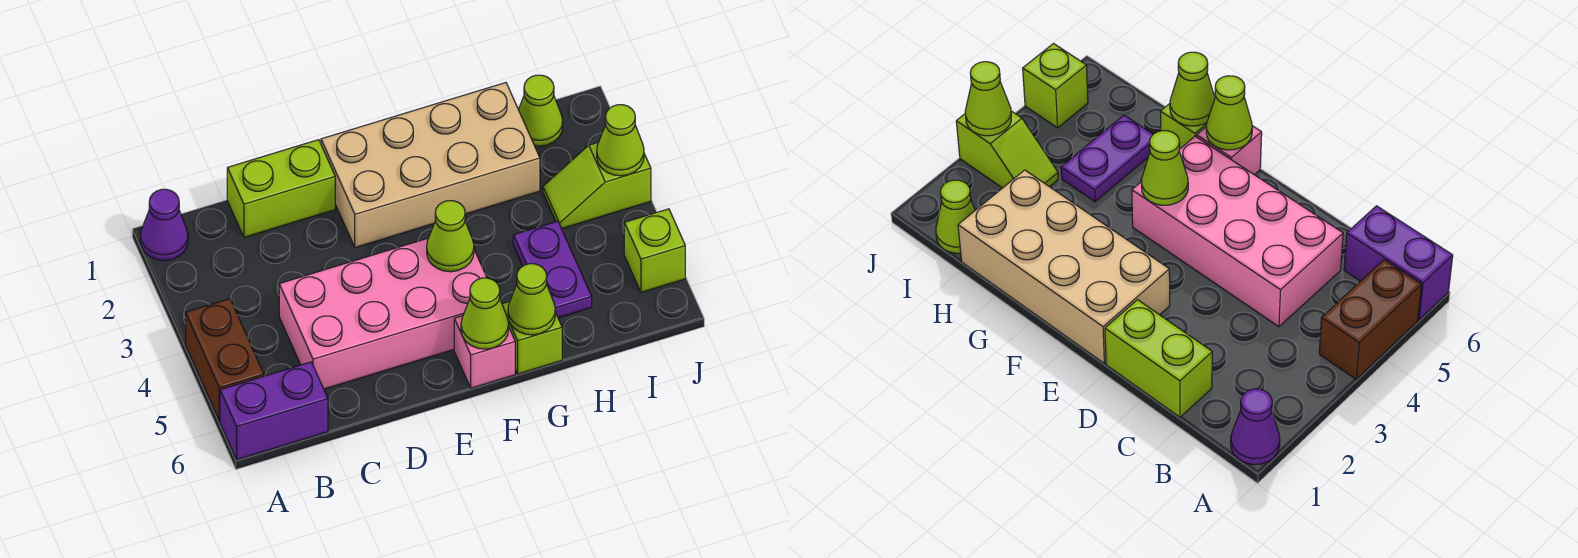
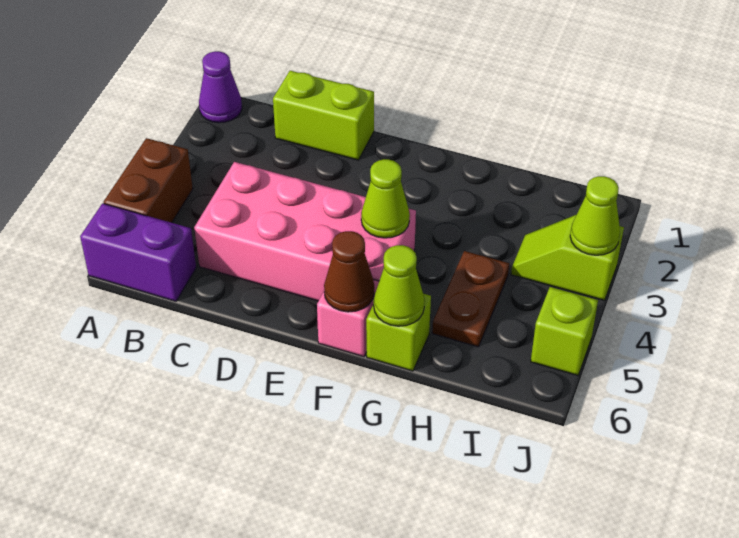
tan brick E1:H2 level 1 -> none
lime cone F6 level 2 -> brown cone F6 level 2
purple plate H4:H5 level 1 -> brown plate H4:H5 level 1
lime cone I1 level 1 -> none

